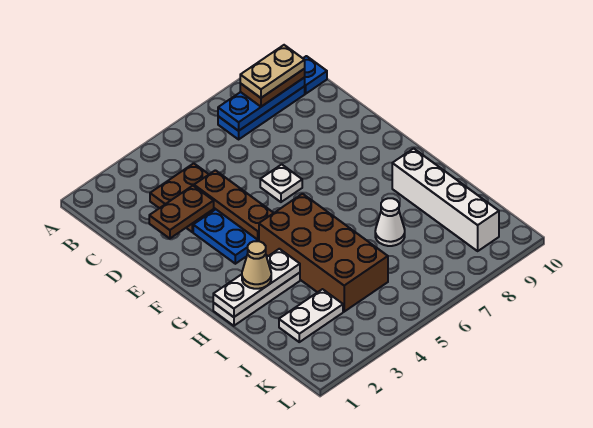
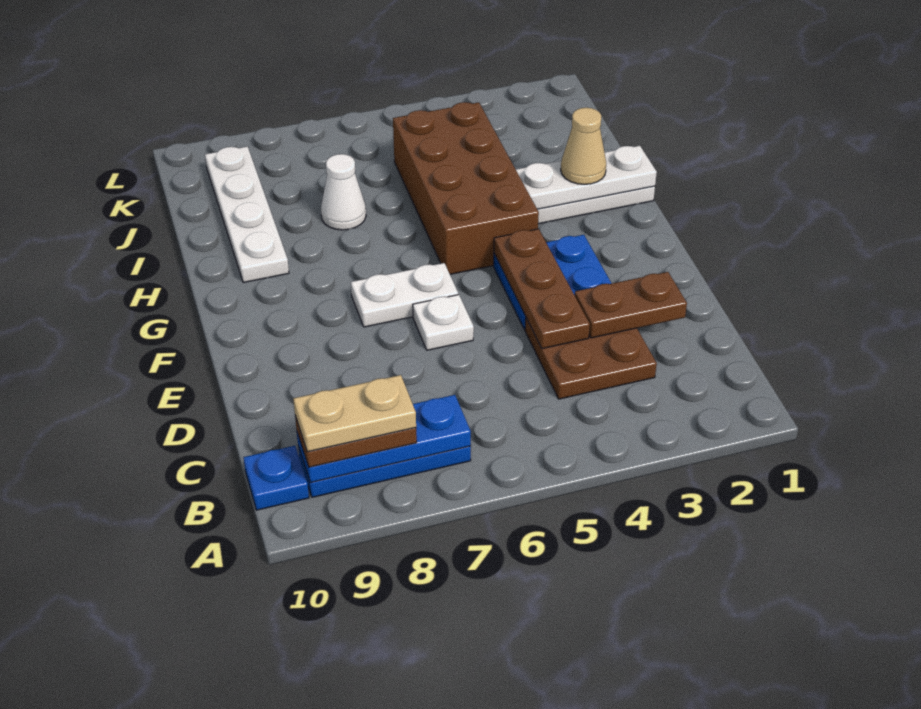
white brick H9:K9 level 1 -> white plate H9:K9 level 1
white plate J2:J3 level 1 -> white plate F6:F7 level 1

